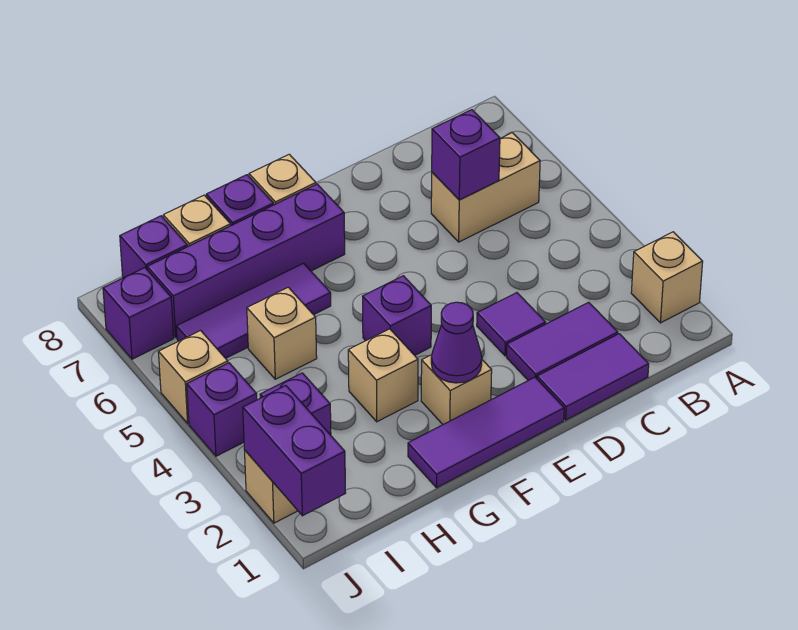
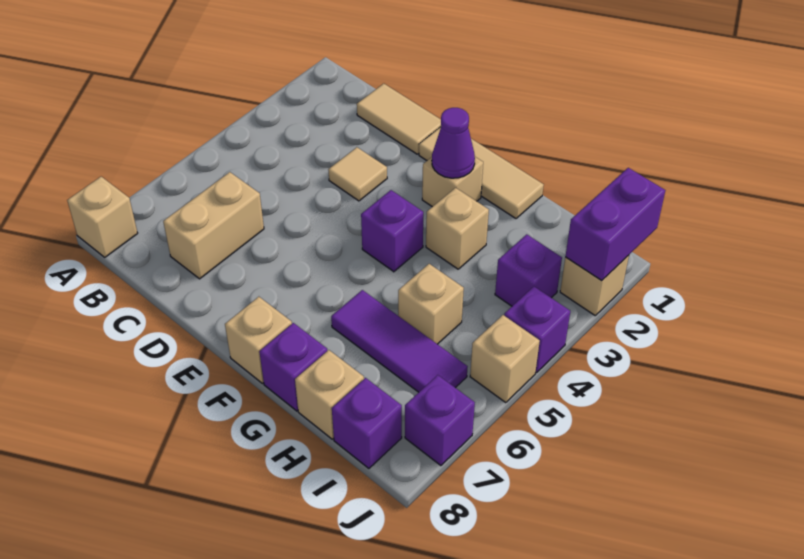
tan brick A2 level 1 -> tan brick A8 level 1
tan brick B6:C6 level 1 -> tan brick C6:C7 level 1
purple tile C1:D1 level 1 -> tan tile C1:D1 level 1
purple tile C2:D2 level 1 -> none
purple brick C6 level 2 -> none
purple tile D3 level 1 -> tan tile D3 level 1
purple tile E1:G1 level 1 -> tan tile E1:G1 level 1
purple brick F7:I7 level 1 -> none

